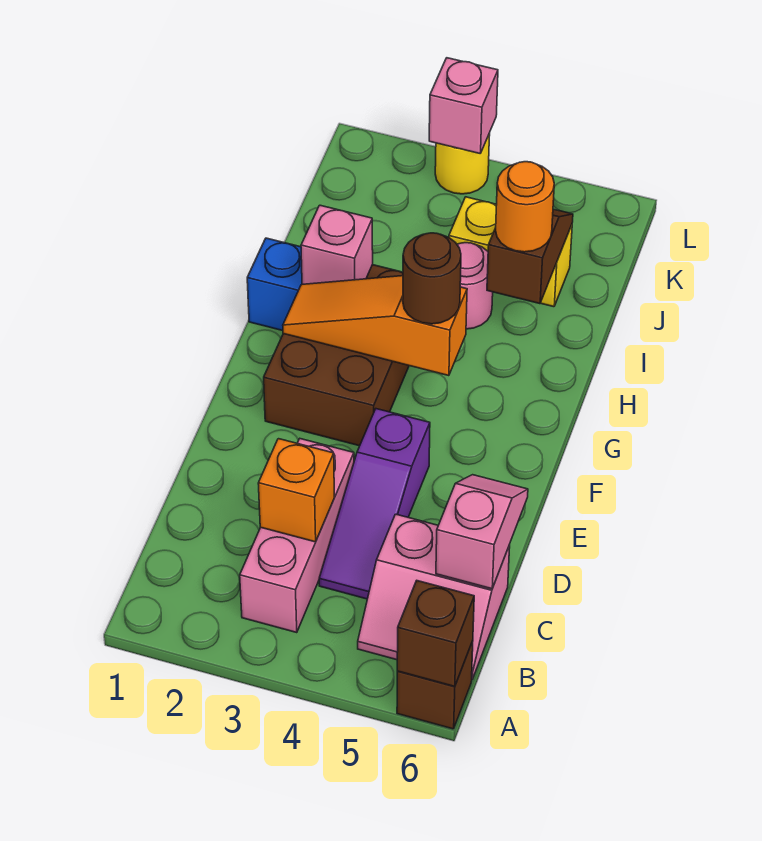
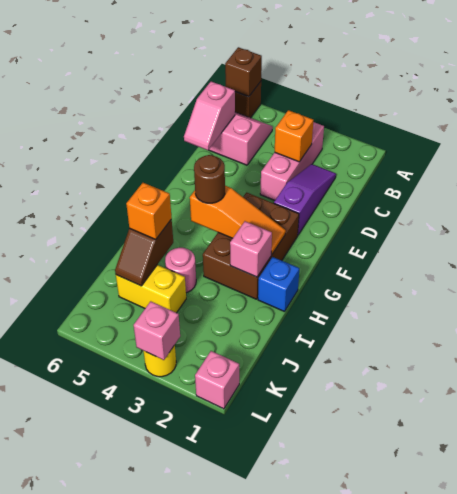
purple slope C4:E4 level 1 top E -> purple slope C2:E2 level 1 top E
orange round brick I5 level 3 -> orange brick I5 level 3
none -> pink brick L1 level 1

